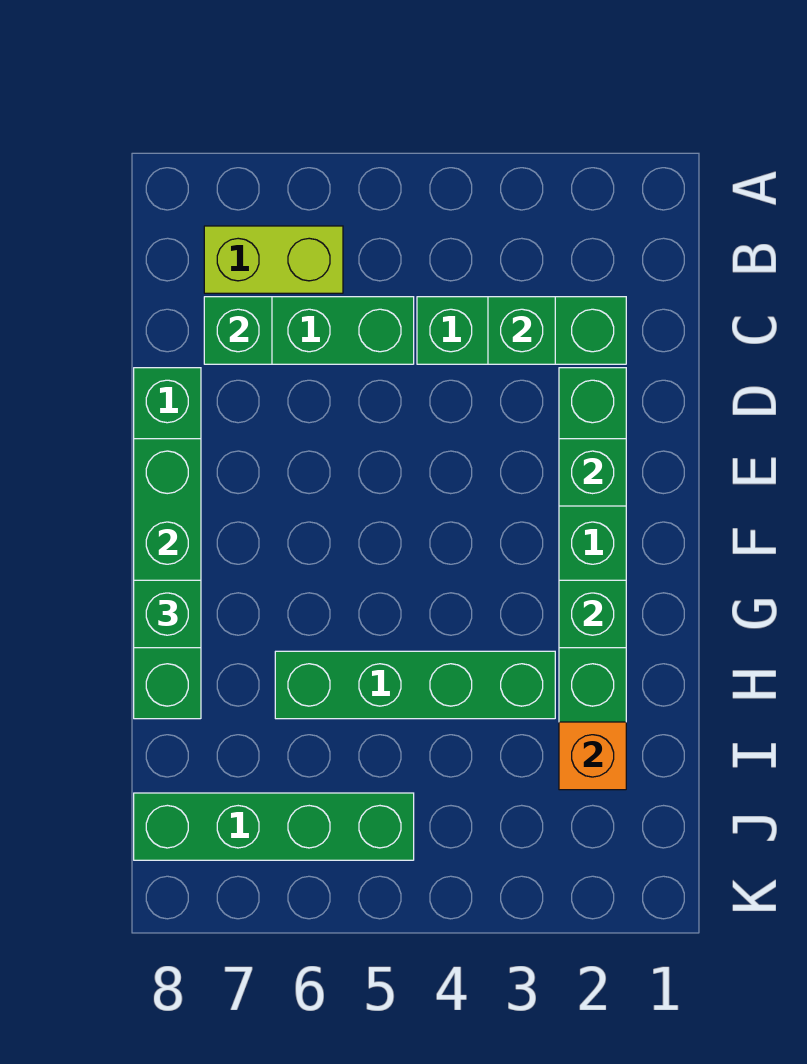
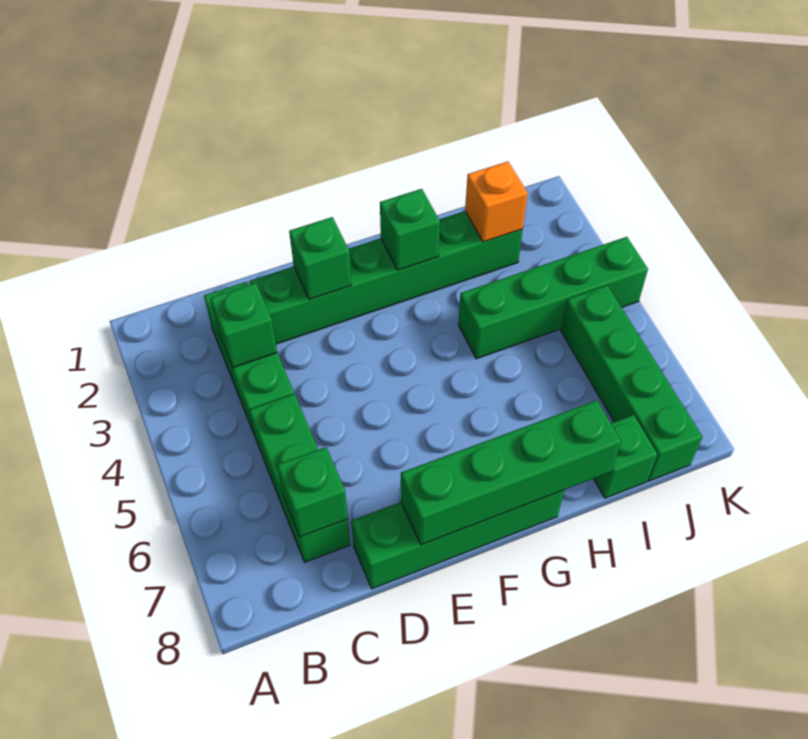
lime brick B6:B7 level 1 -> none
green brick G8 level 3 -> green brick I8 level 1
green brick H3:H6 level 1 -> green brick H4:K4 level 1

